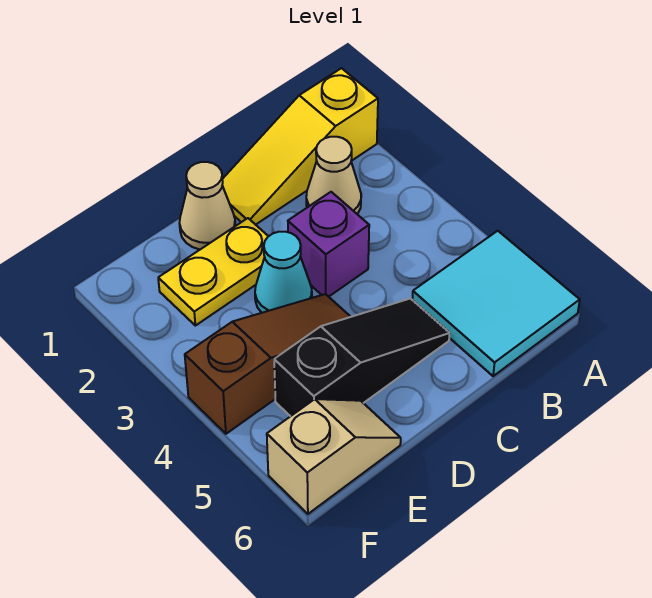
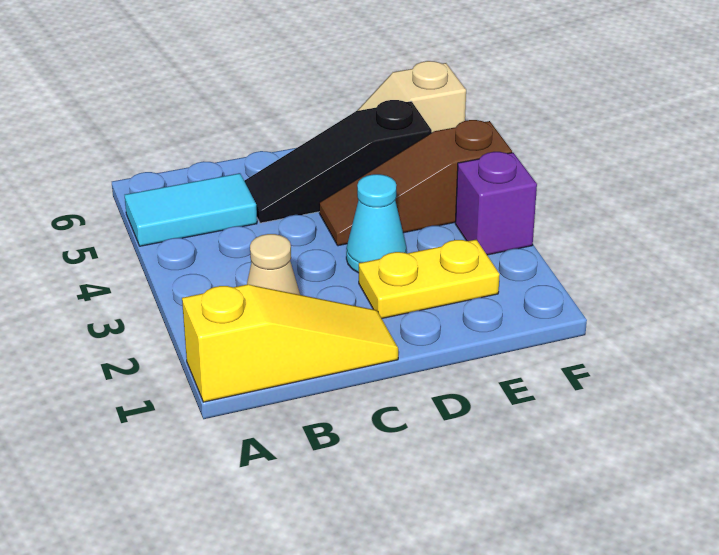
cyan tile A5:B6 level 1 -> cyan tile A5:B5 level 1
purple brick C3 level 1 -> purple brick F3 level 1
tan cone D1 level 1 -> none

